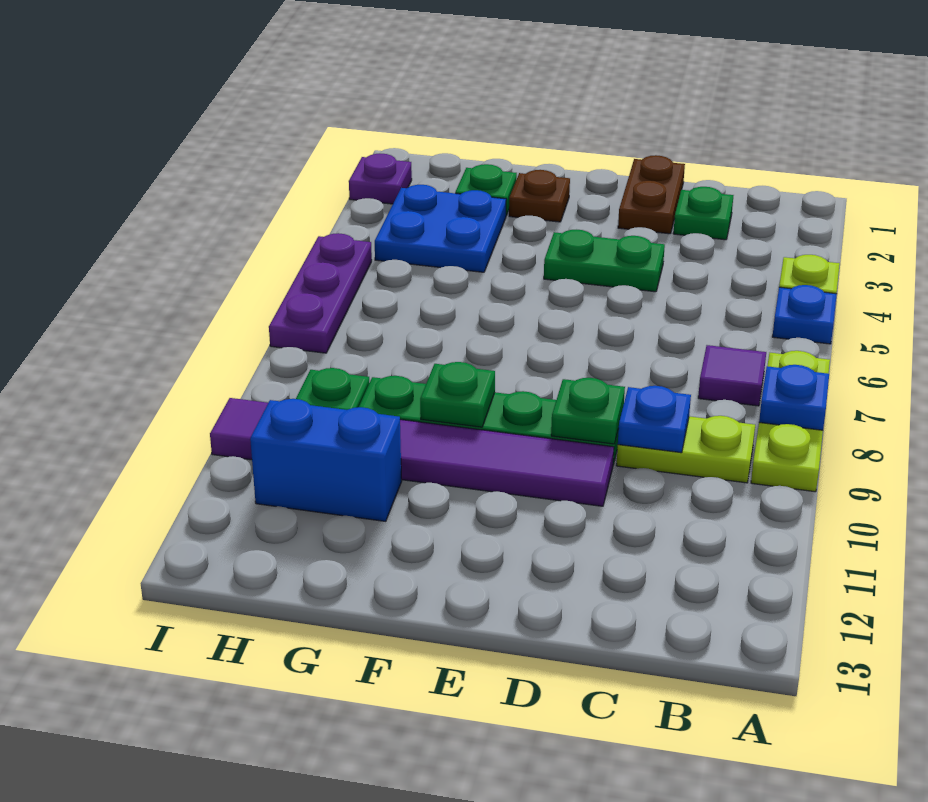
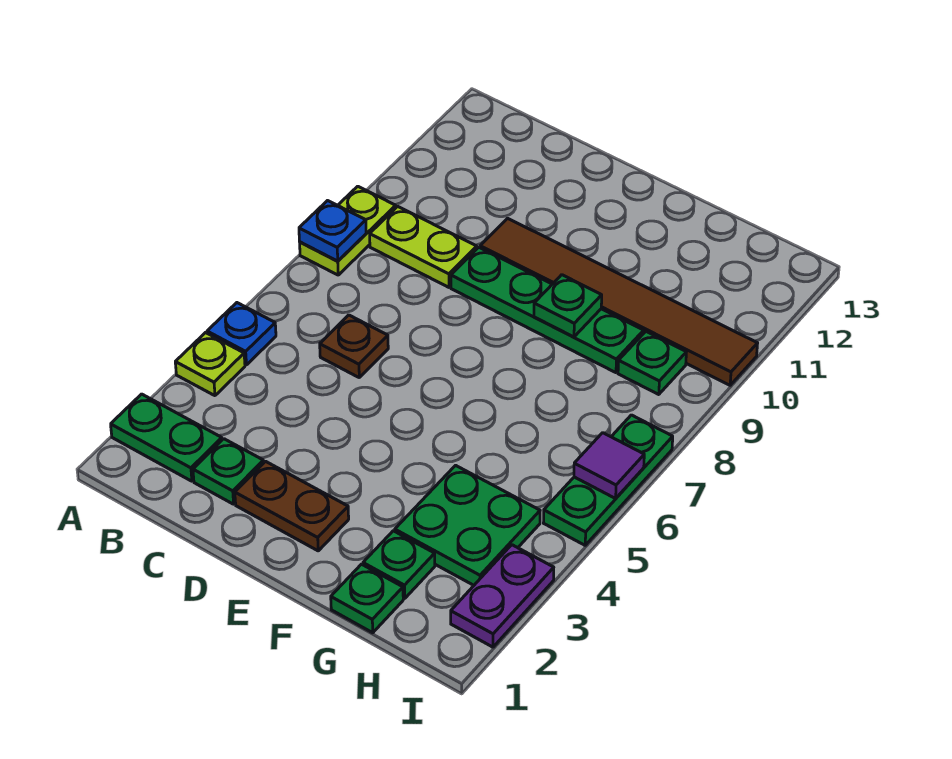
lime plate A7:A9 level 1 -> lime plate A8:A9 level 1
purple tile B7 level 1 -> purple tile I6 level 2
blue plate C9 level 2 -> none
brown plate D1:D2 level 1 -> brown plate D2:E2 level 1
green plate D4:E4 level 1 -> green plate A2:B2 level 1
green plate D9 level 2 -> green plate G1 level 1
purple tile D10:I10 level 1 -> brown tile D10:I10 level 1
brown plate F2 level 1 -> brown plate C6 level 1
blue plate G3:H4 level 1 -> green plate G3:H4 level 1
blue brick G11:H11 level 1 -> none
purple plate I2 level 1 -> purple plate I2:I3 level 1
purple plate I5:I7 level 1 -> green plate I5:I7 level 1

